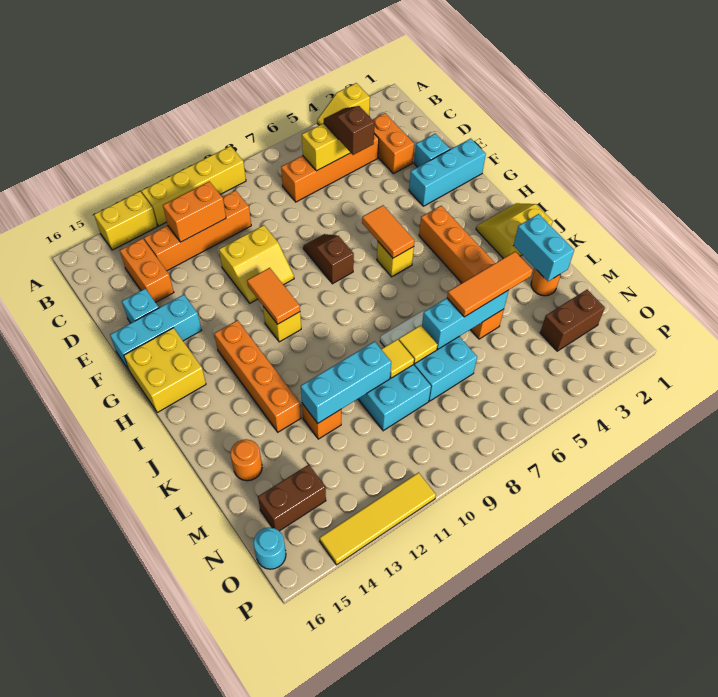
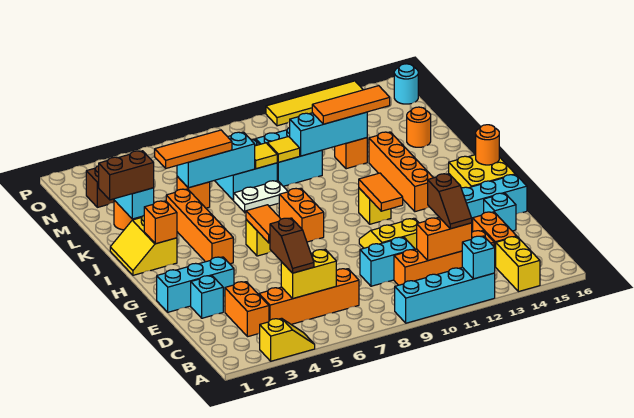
yellow brick A9:A12 level 1 -> cyan brick A9:A12 level 1
none -> cyan brick A12 level 2
yellow brick A13:A14 level 1 -> yellow brick A14:B14 level 1
none -> cyan brick D9:D10 level 1
brown slope F8:G8 level 1 top G -> brown slope C12:D12 level 3 top D
none -> orange brick H8:I8 level 1
none -> orange round brick H16 level 2
yellow slope I1:J2 level 1 top J -> yellow slope I1:J2 level 1 top 2
none -> orange brick I2 level 2
none -> orange tile L11:L13 level 3
brown brick N14:N15 level 1 -> brown brick K1:K2 level 3

